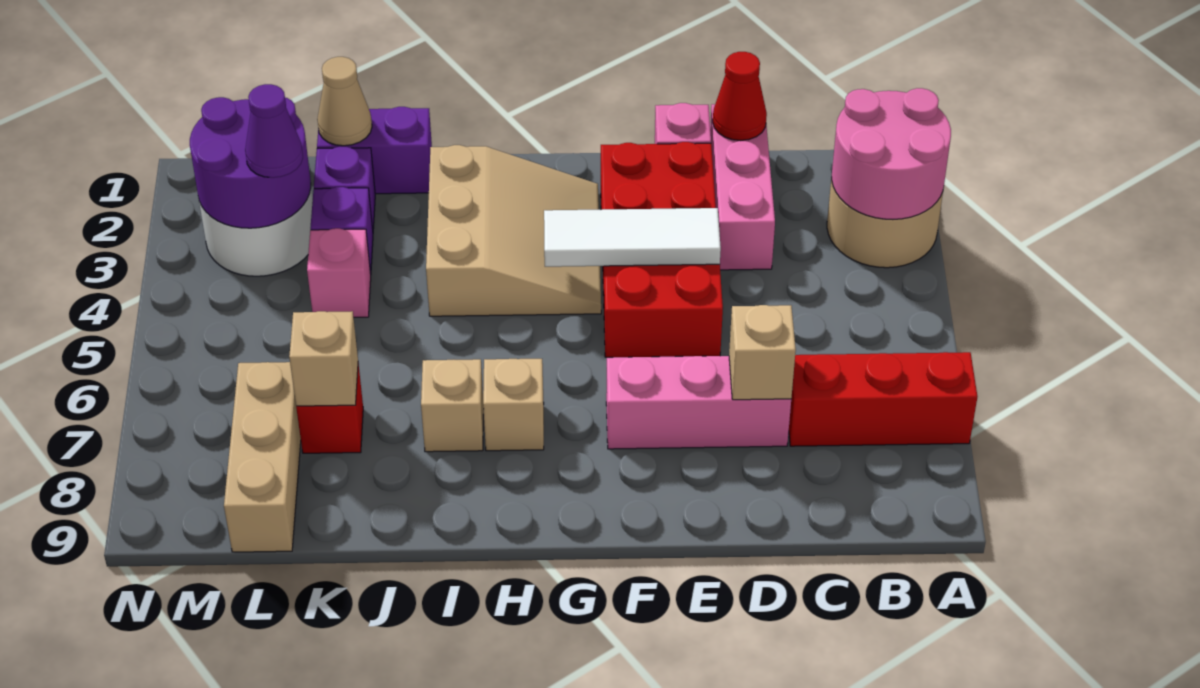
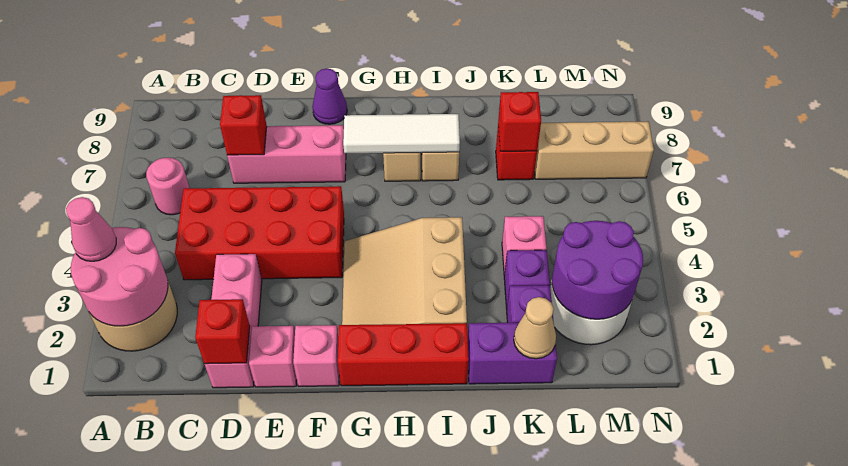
none -> pink cone A3 level 3
red brick A7:C7 level 1 -> red brick G1:I1 level 1
none -> pink round brick B6 level 1
red cone D1 level 2 -> red brick D1 level 2
tan brick D7 level 2 -> red brick D7 level 2
red brick E2:F5 level 1 -> red brick C4:F5 level 1
white tile E4:G4 level 2 -> white tile G7:I7 level 2
none -> pink brick F1 level 1
tan brick K7 level 2 -> red brick K7 level 2
purple cone L3 level 3 -> purple cone F9 level 1
tan brick L7:L9 level 1 -> tan brick L7:N7 level 1

